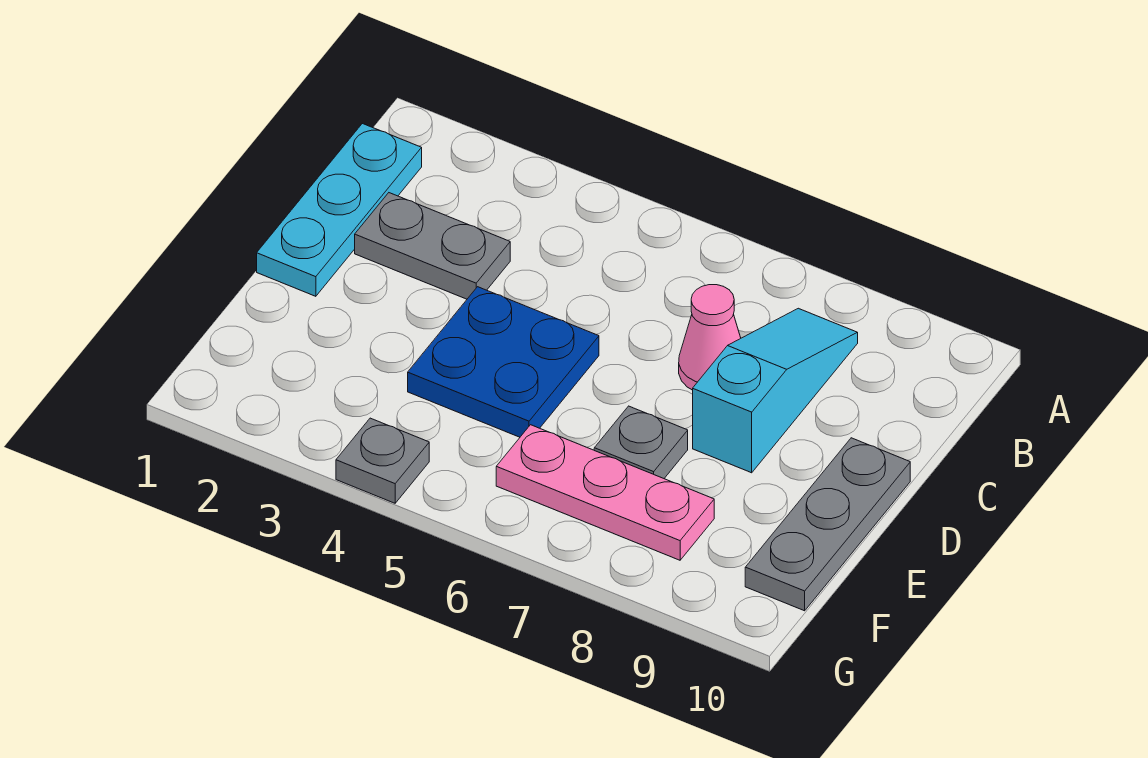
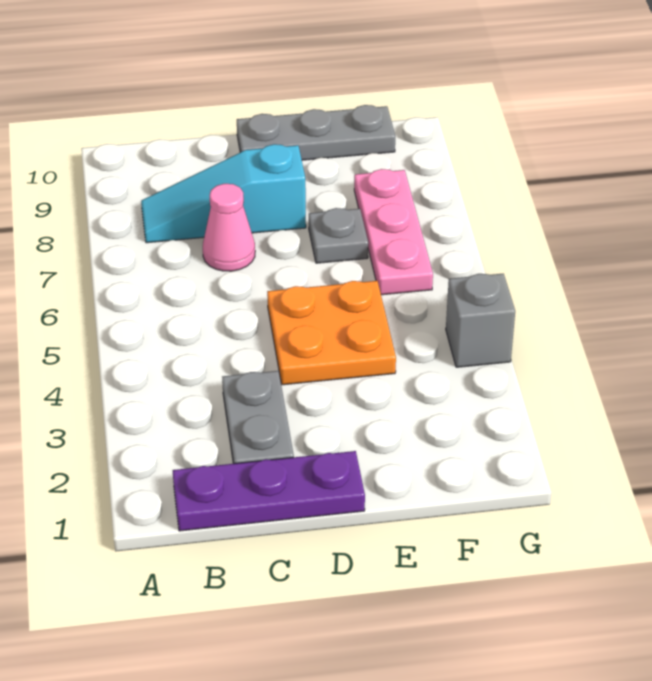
cyan plate B1:D1 level 1 -> purple plate B1:D1 level 1
blue plate D4:E5 level 1 -> orange plate D4:E5 level 1
grey plate G4 level 1 -> grey brick G4 level 1

